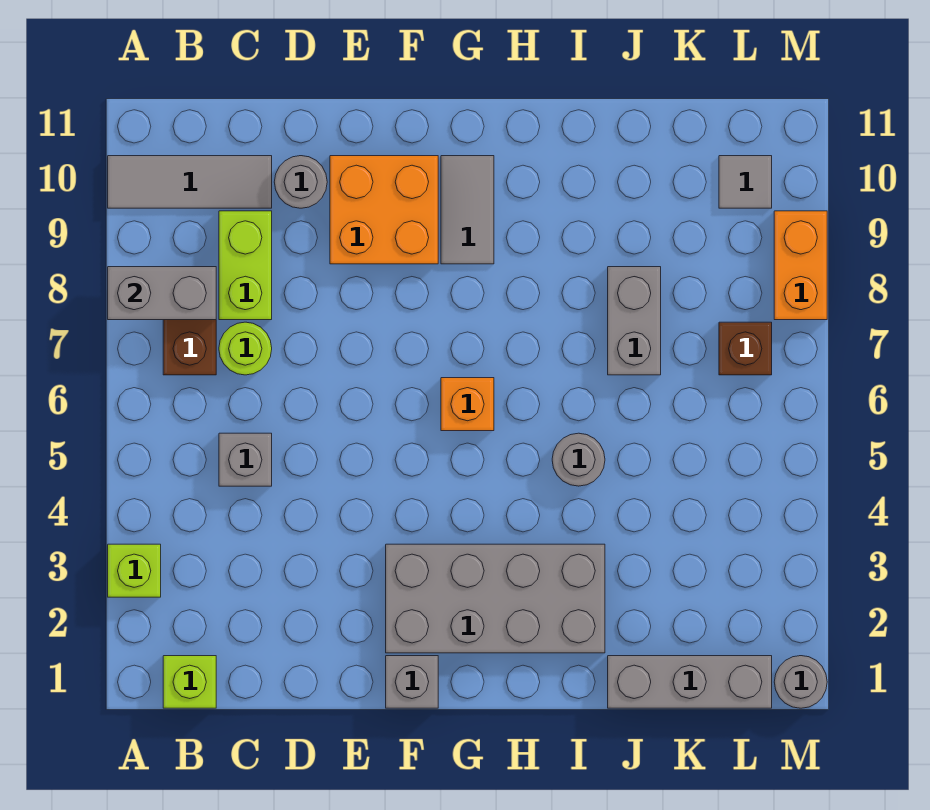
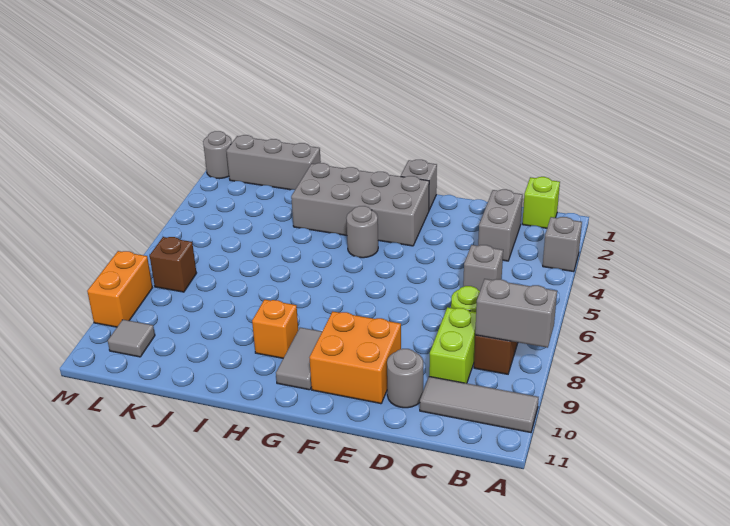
lime brick A3 level 1 -> grey brick A3 level 1
orange brick G6 level 1 -> orange brick H9 level 1
grey round brick I5 level 1 -> grey round brick G4 level 1
grey brick J7:J8 level 1 -> grey brick C2:C3 level 1

